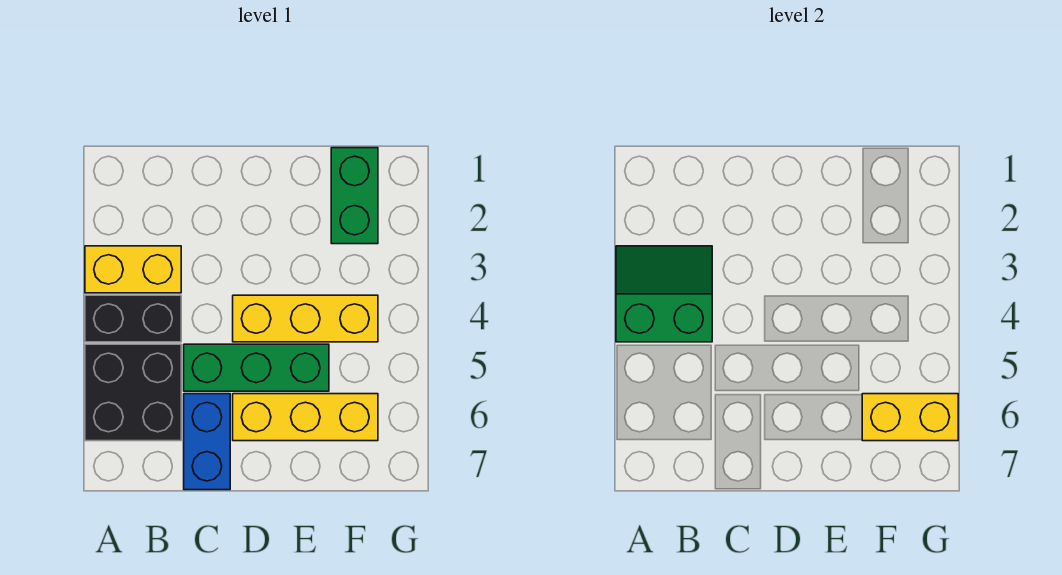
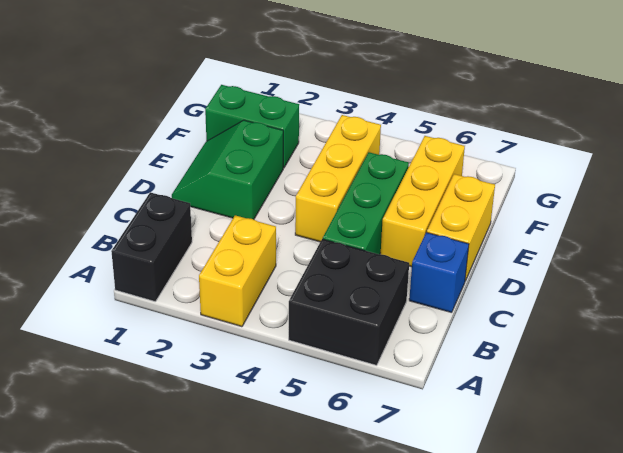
green slope A3:B4 level 2 top 4 -> green slope D1:E2 level 1 top 2
black brick A4:B4 level 1 -> black brick A1:B1 level 1
blue brick C6:C7 level 1 -> blue brick C7 level 1
yellow brick F6:G6 level 2 -> yellow brick D7:E7 level 1

